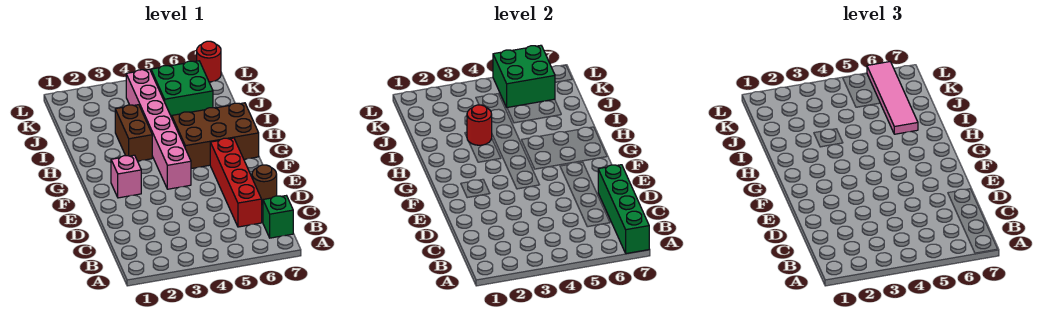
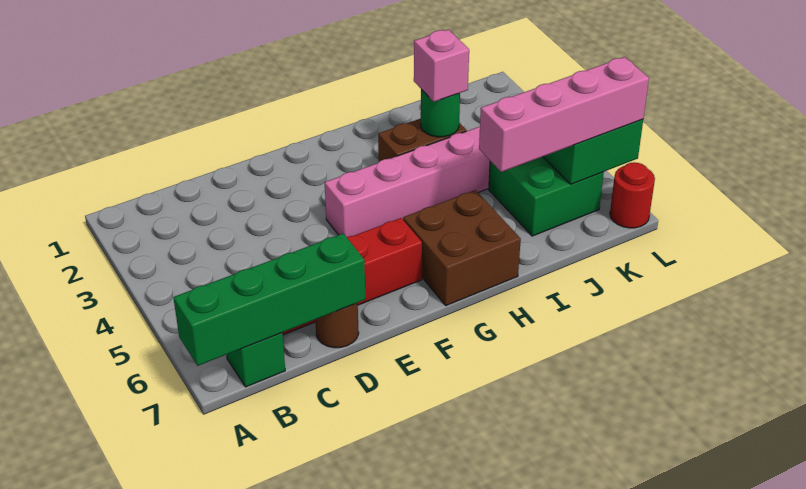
pink brick F2 level 1 -> pink brick I3 level 3
brown brick G5:H7 level 1 -> brown brick G6:H7 level 1
red round brick I3 level 2 -> green round brick I3 level 2
pink tile I6:L6 level 3 -> pink brick I6:L6 level 3

